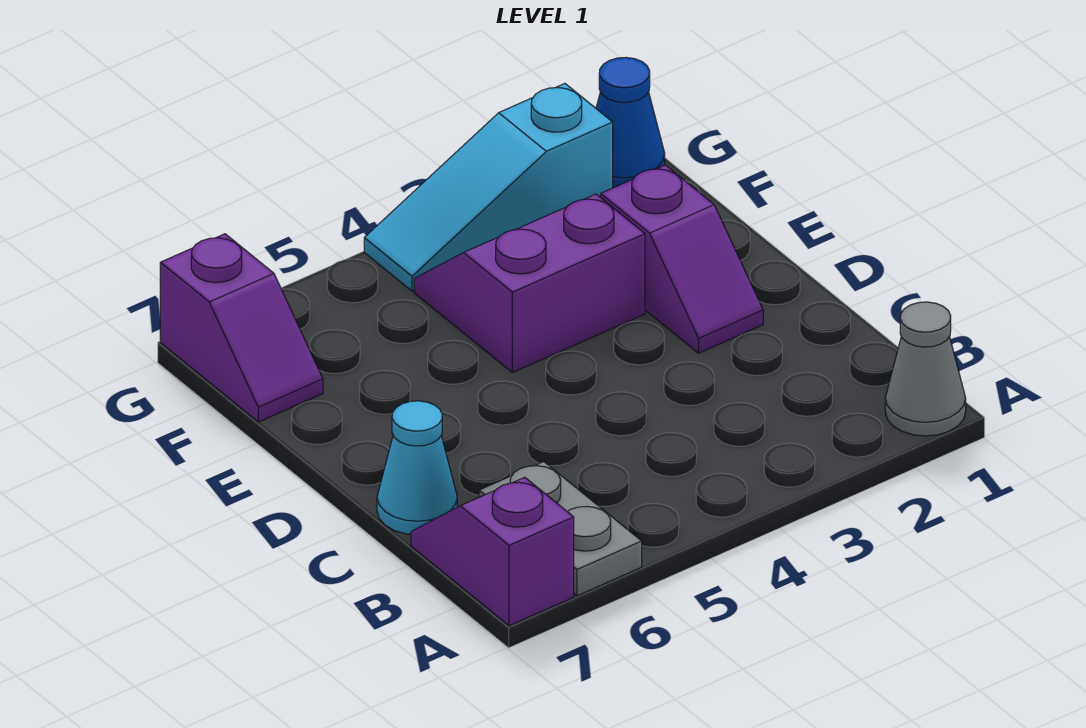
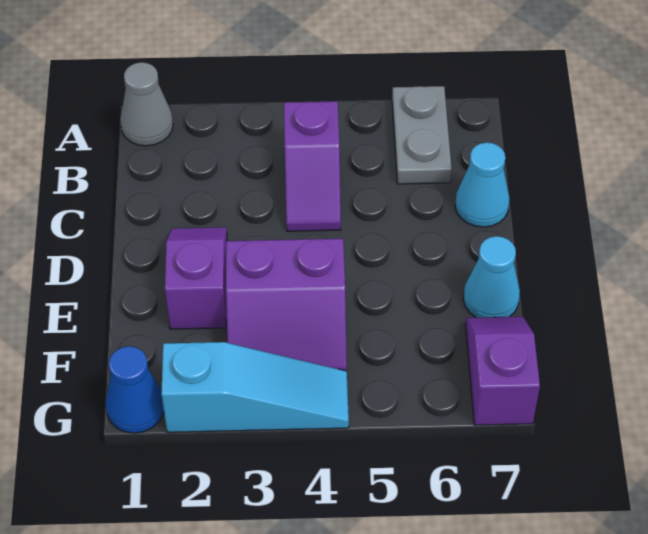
purple slope A7:B7 level 1 top A -> purple slope B4:C4 level 1 top B
none -> cyan cone E7 level 1

